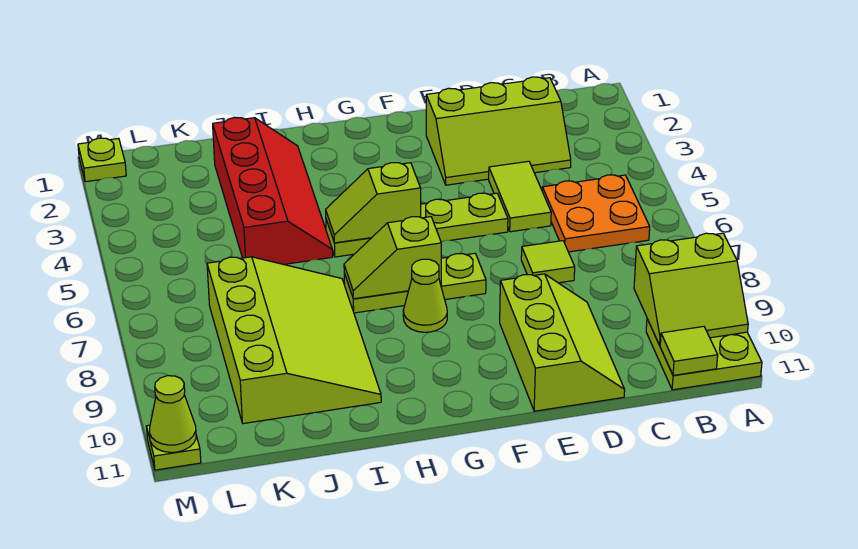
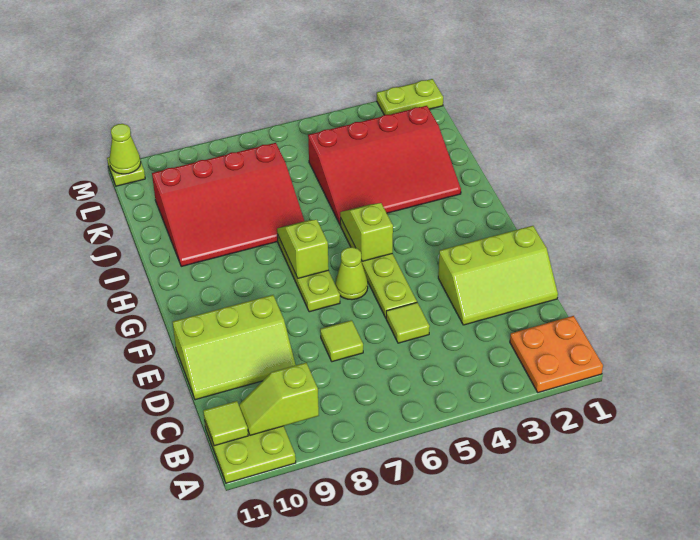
lime slope A9:B10 level 2 top 9 -> lime slope B9:B10 level 2 top 9
orange plate B5:C6 level 1 -> orange plate A1:B2 level 1
lime slope C2:E3 level 1 top 2 -> lime slope D1:E3 level 1 top E
lime tile D4:D5 level 1 -> lime tile D5 level 1
lime cone G8 level 1 -> lime cone F6 level 1
red slope I2:J5 level 1 top J -> red slope I2:K5 level 1 top K
lime slope I7:K10 level 1 top K -> red slope I7:K10 level 1 top K
lime plate M1 level 1 -> lime plate M1:M2 level 1

